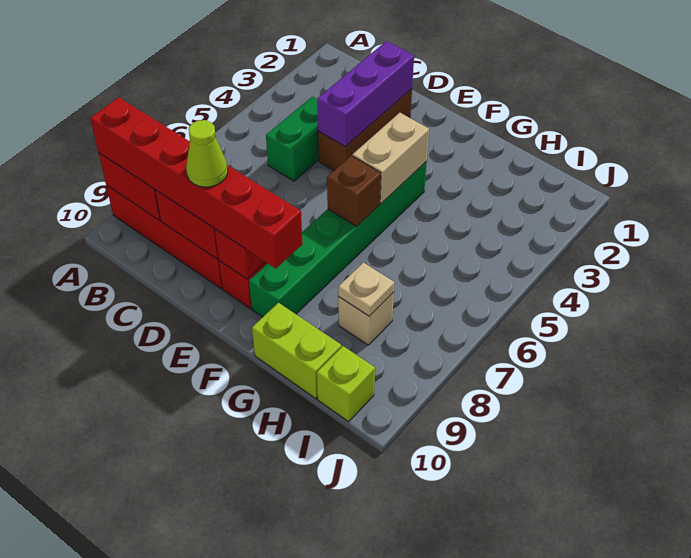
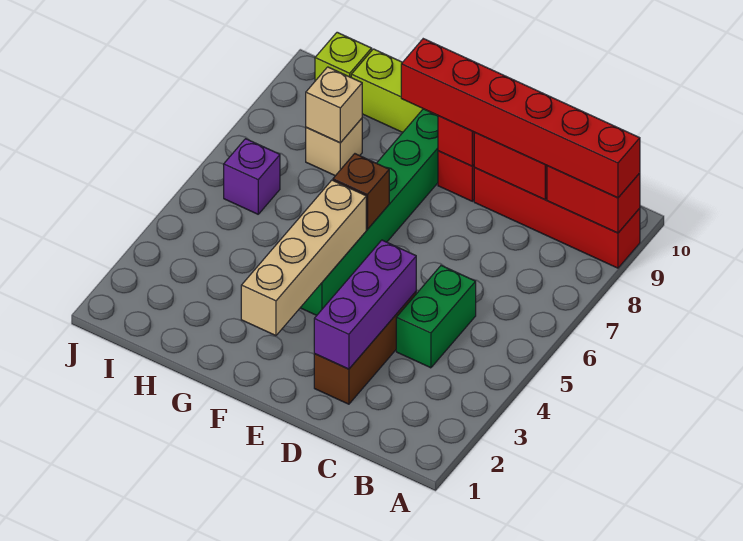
lime cone D9 level 4 -> none
tan brick F4:F5 level 2 -> tan brick F2:F5 level 2
tan plate H8 level 2 -> tan brick H8 level 2
none -> purple brick I6 level 1

